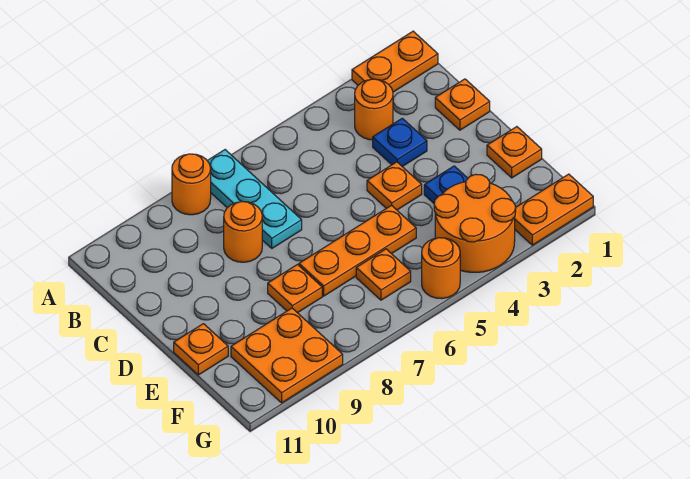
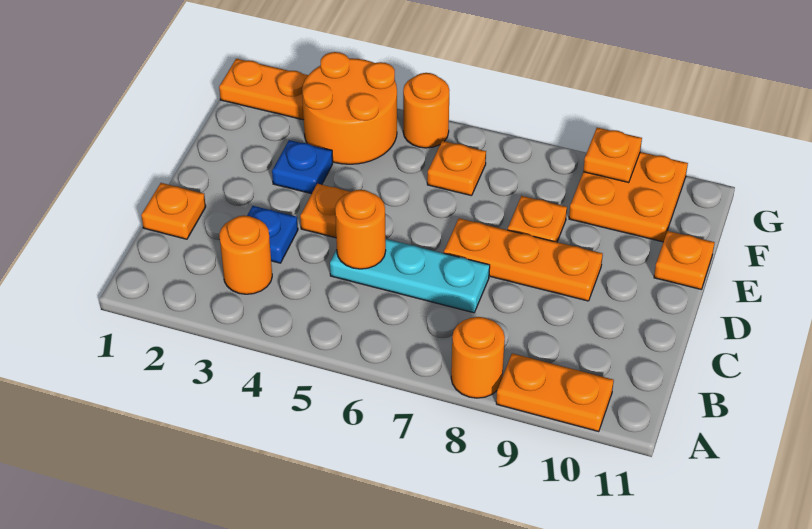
orange plate A1:A2 level 1 -> orange plate A9:A10 level 1
cyan plate A7:C7 level 1 -> cyan plate C5:C7 level 1
orange round brick C8 level 1 -> orange round brick C5 level 2
orange plate E1 level 1 -> orange plate G9 level 2
orange plate E5:E7 level 1 -> orange plate D7:D9 level 1

